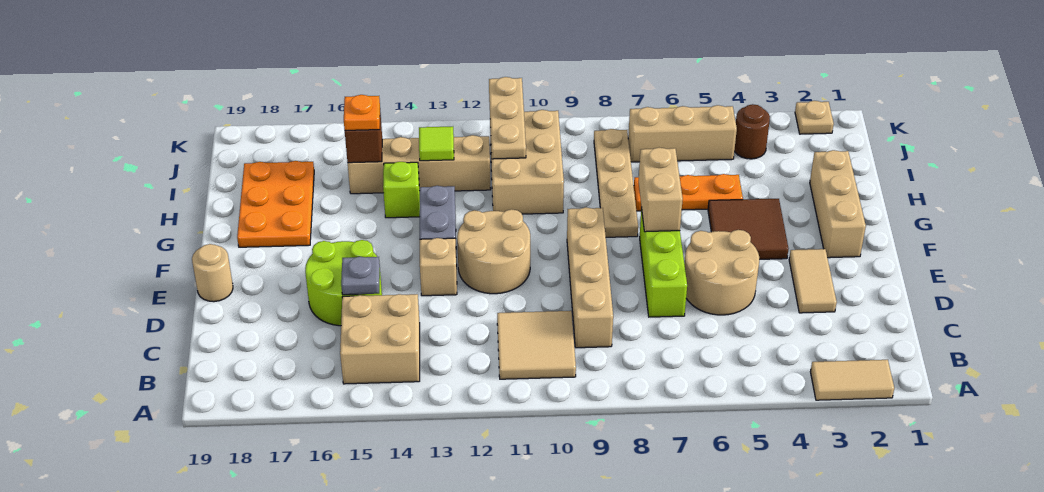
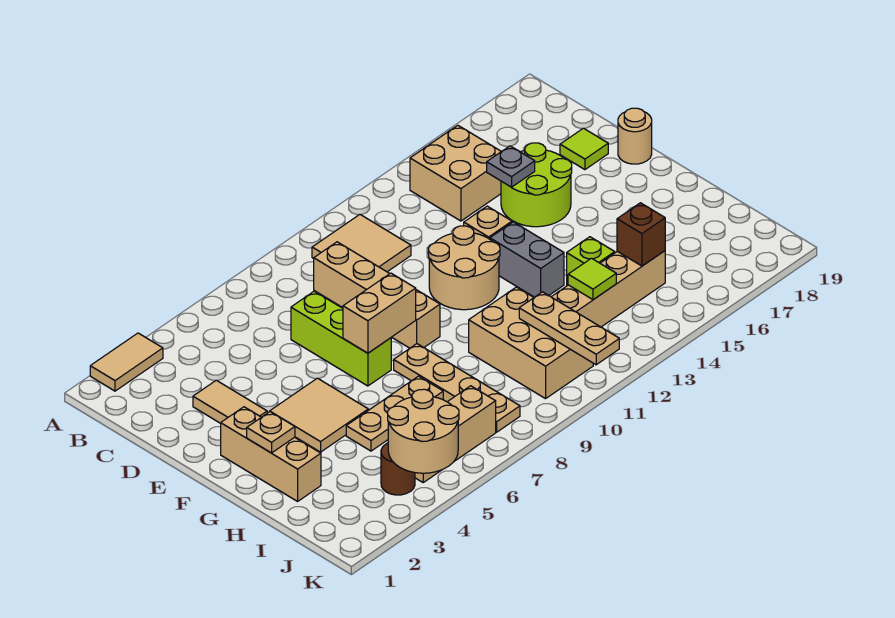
tan round brick D5:E6 level 1 -> tan round brick J4:K5 level 2
none -> lime tile D18 level 1
brown tile F4:G5 level 1 -> tan tile F4:G5 level 1
tan brick F7:G7 level 2 -> tan brick F7:F8 level 2
orange plate G17:I18 level 1 -> none
orange plate H5:H7 level 1 -> tan plate H5:H7 level 1
orange plate I15 level 3 -> none
tan plate K2 level 1 -> tan plate G2 level 2

